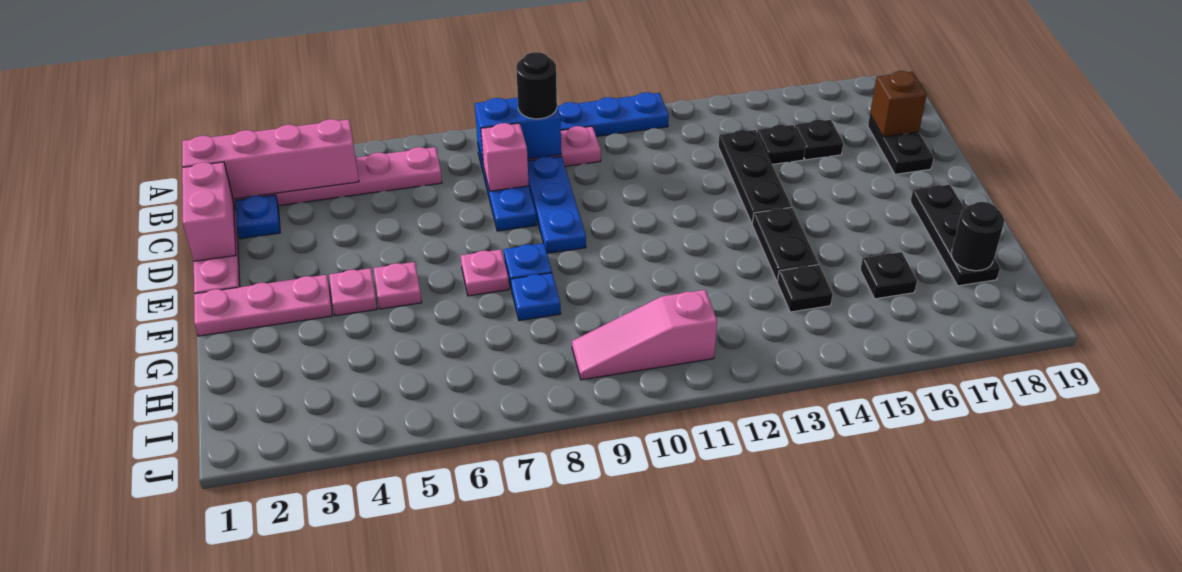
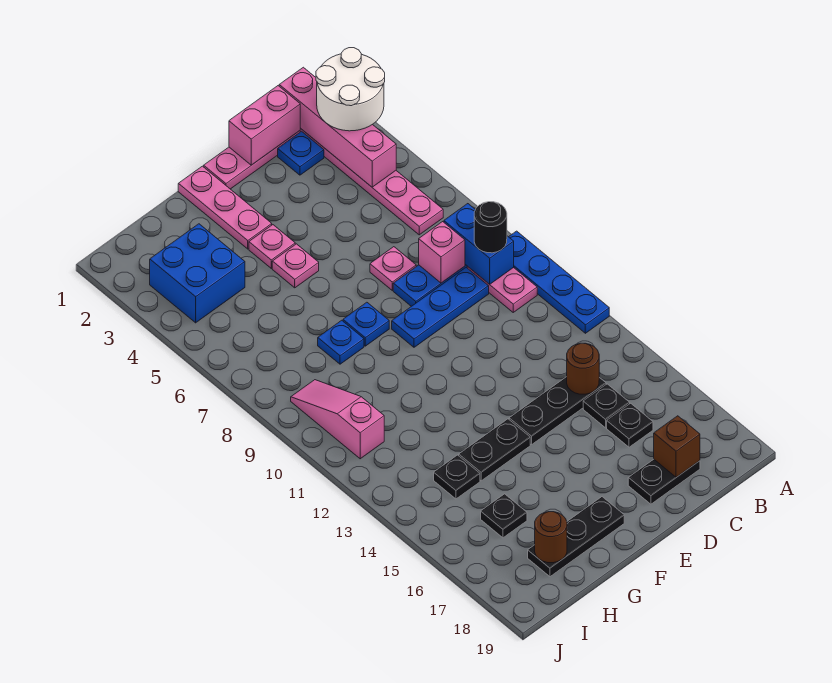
none -> white round brick A2:B3 level 3
none -> brown round brick C14 level 2
pink plate F7 level 1 -> pink plate D7 level 1
none -> blue brick H3:I4 level 1
black round brick H18 level 2 -> brown round brick H18 level 2

